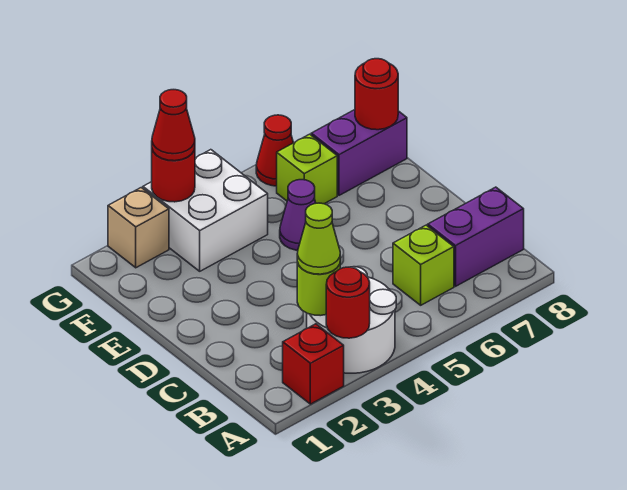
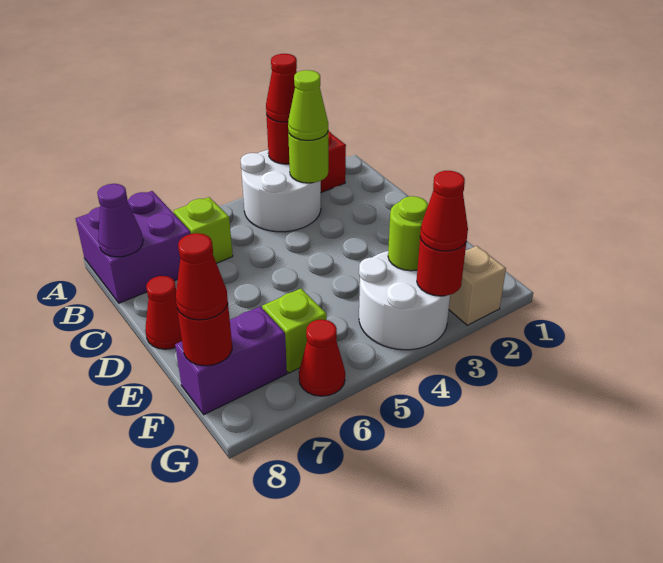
none -> red cone A3 level 3
purple brick B7:B8 level 1 -> purple brick A7:B8 level 1
none -> red cone D8 level 1
purple cone E5 level 1 -> purple cone B8 level 2
white brick F3:G4 level 1 -> white round brick F3:G4 level 1
none -> lime round brick F3 level 2
none -> red cone F8 level 3

